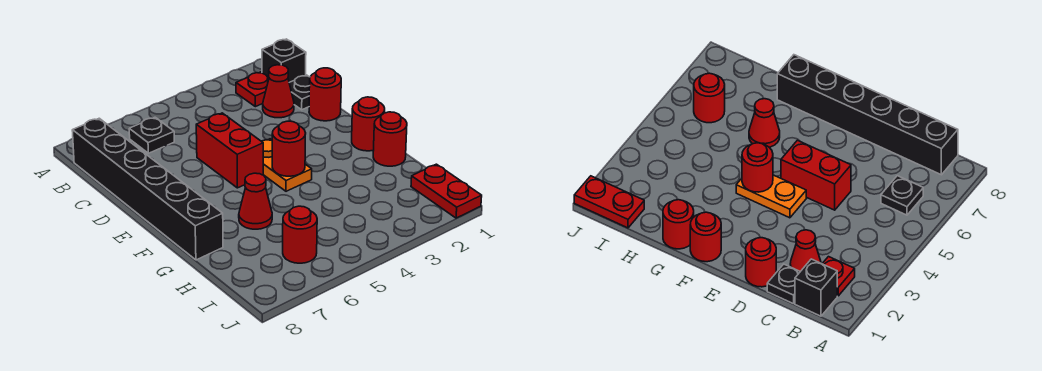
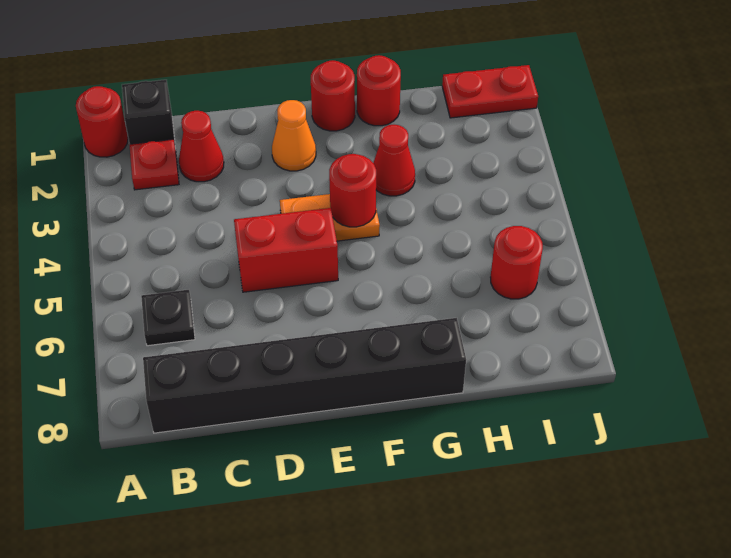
black plate C1 level 1 -> none
red round brick D1 level 1 -> red round brick A1 level 1
none -> orange cone E2 level 1
red cone G6 level 1 -> red cone G3 level 1

